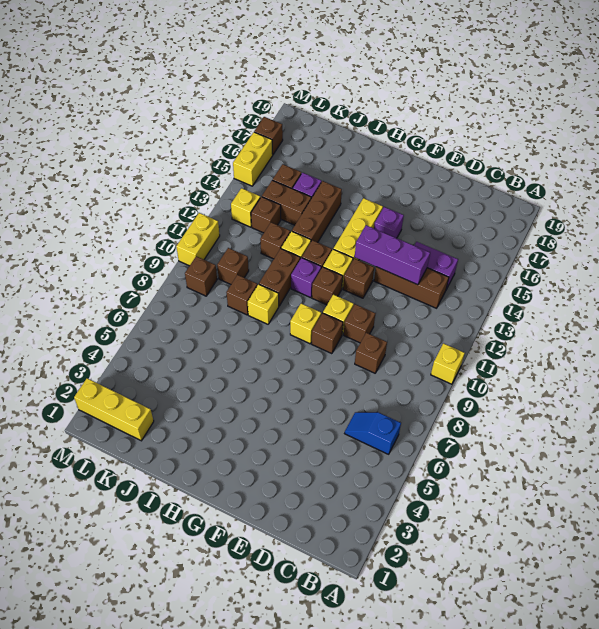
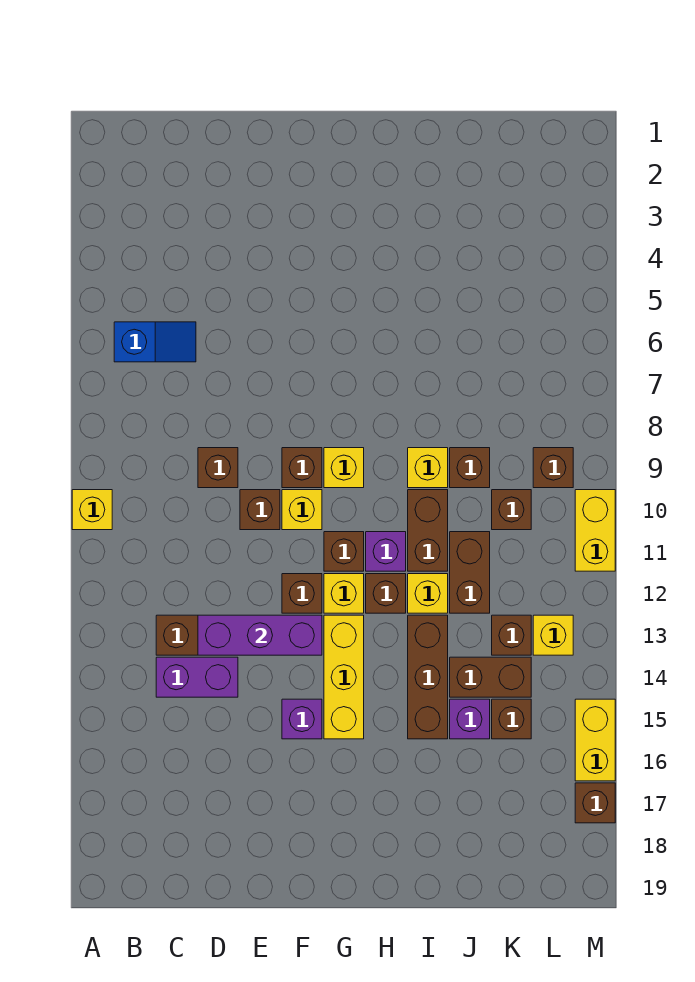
brown brick J12 level 1 -> brown brick J11:J12 level 1
yellow brick K2:M2 level 1 -> none

